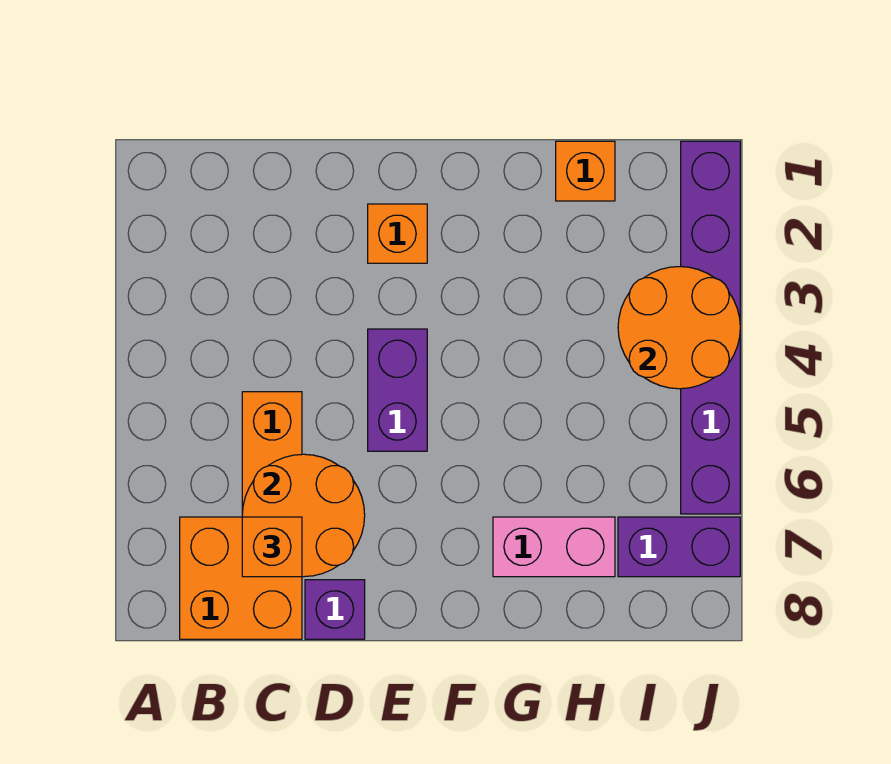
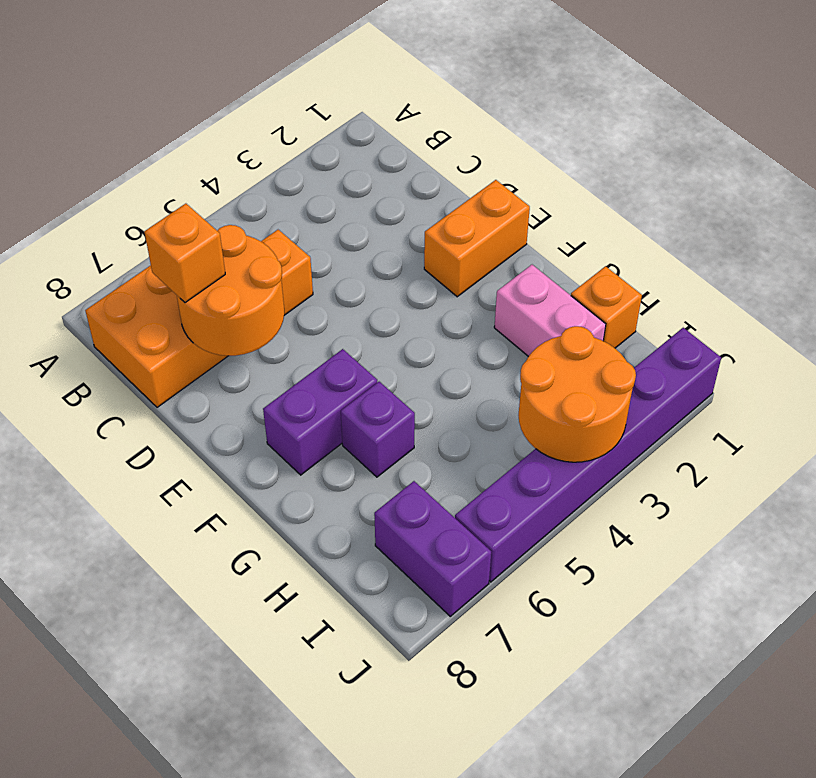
purple brick D8 level 1 -> purple brick G6 level 1
orange brick E2 level 1 -> orange brick E1:E2 level 1
purple brick E4:E5 level 1 -> purple brick F6:F7 level 1
pink brick G7:H7 level 1 -> pink brick G2:H2 level 1

